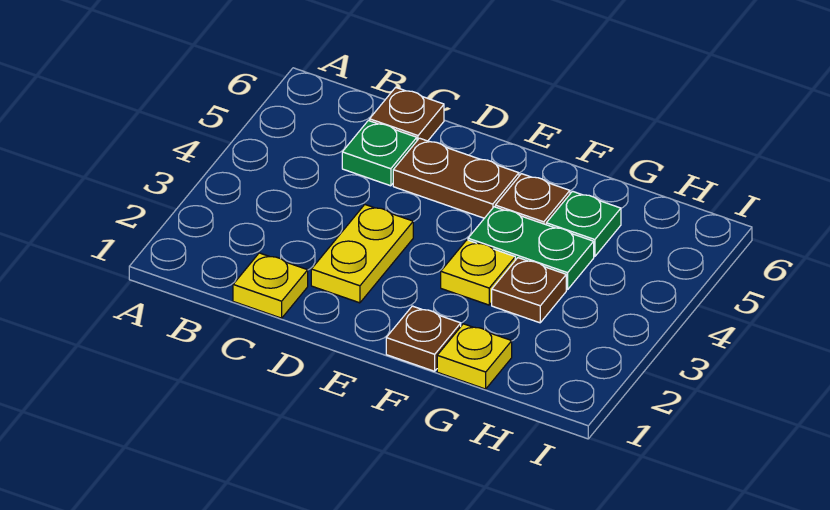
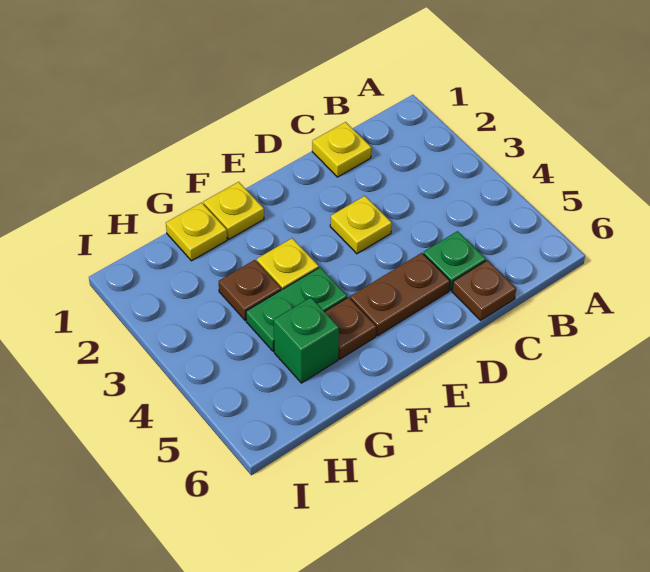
yellow plate D2:D3 level 1 -> yellow plate D3 level 1
brown plate F1 level 1 -> yellow plate F1 level 1
green plate G5 level 1 -> green brick G5 level 1

